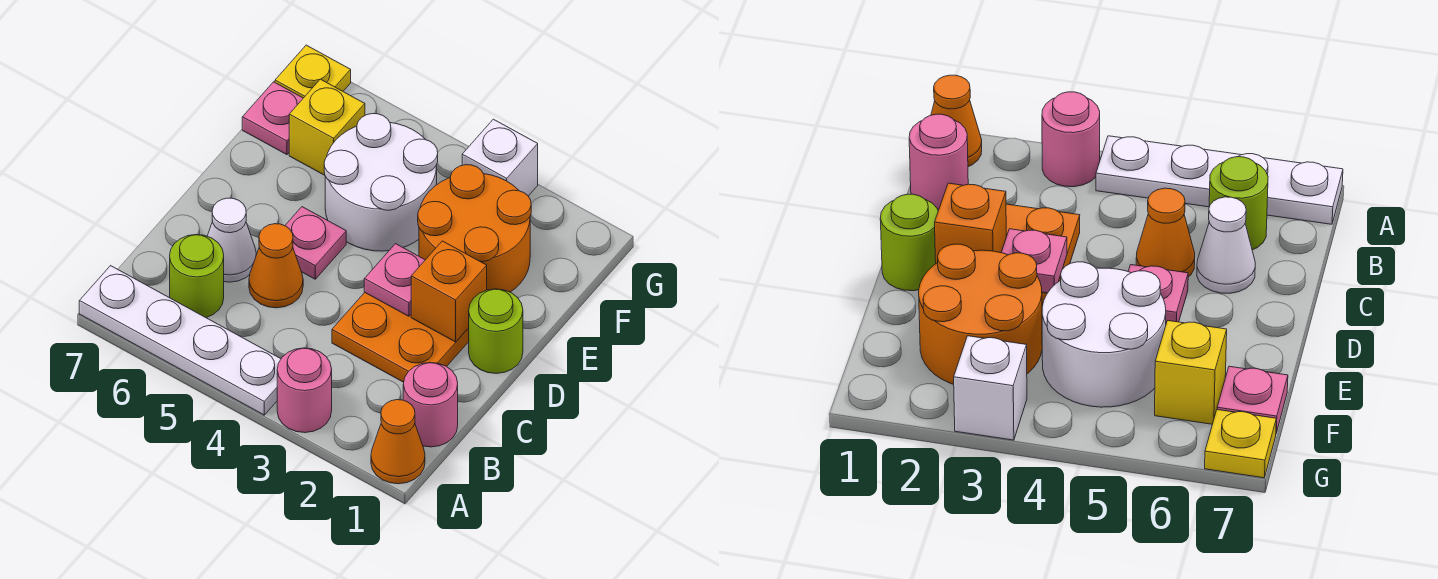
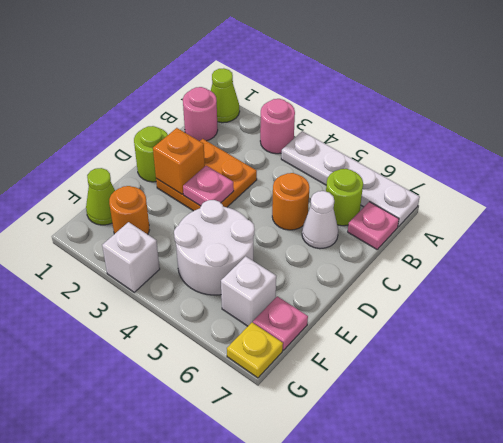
orange cone A1 level 1 -> lime cone A1 level 1
orange cone C5 level 1 -> orange round brick C5 level 1
pink plate D5 level 1 -> pink plate B7 level 1
orange round brick E2:F3 level 1 -> orange round brick F2 level 1
none -> lime cone F1 level 1
yellow brick F6 level 1 -> white brick F6 level 1

